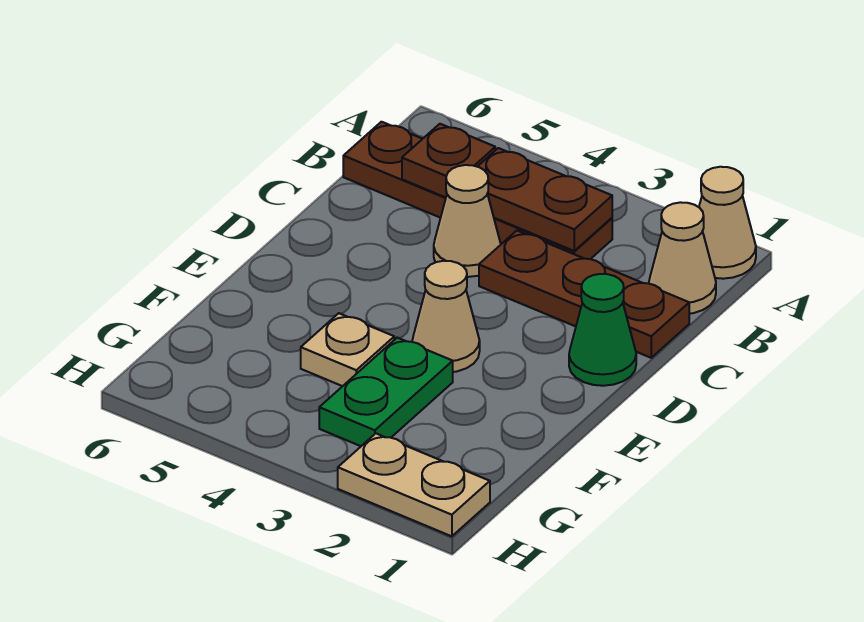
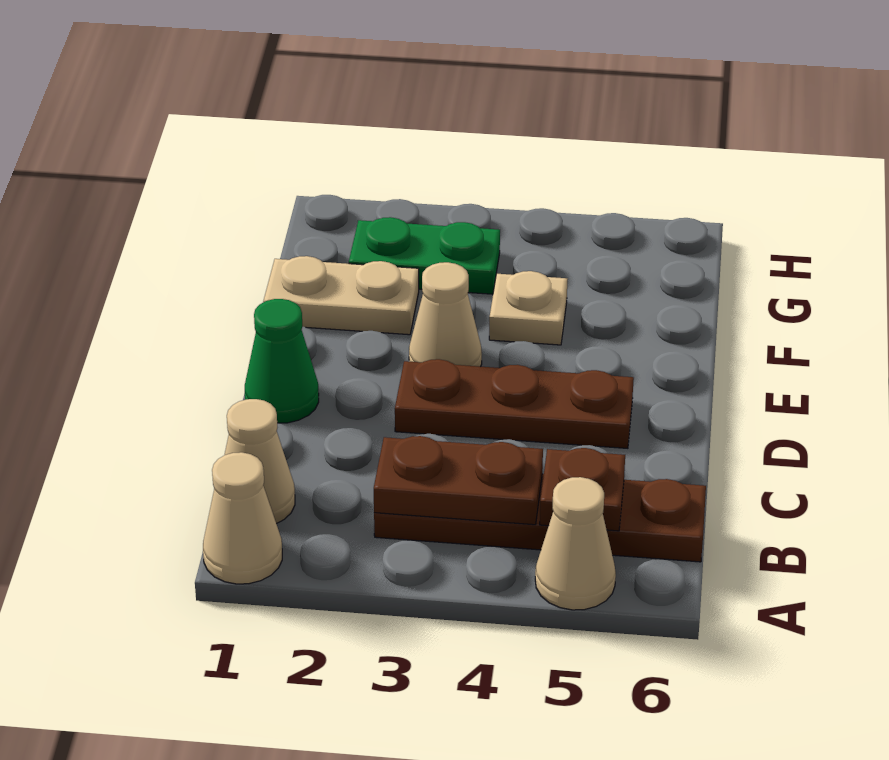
brown plate C1:C3 level 1 -> brown plate D3:D5 level 1
tan cone C4 level 1 -> tan cone A5 level 1
green plate F3:G3 level 1 -> green plate G2:G3 level 1
tan plate H1:H2 level 1 -> tan plate F1:F2 level 1

